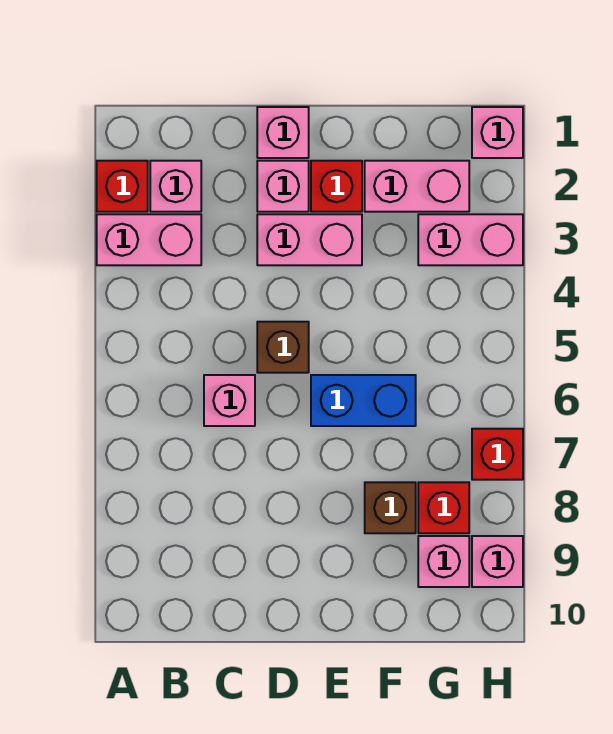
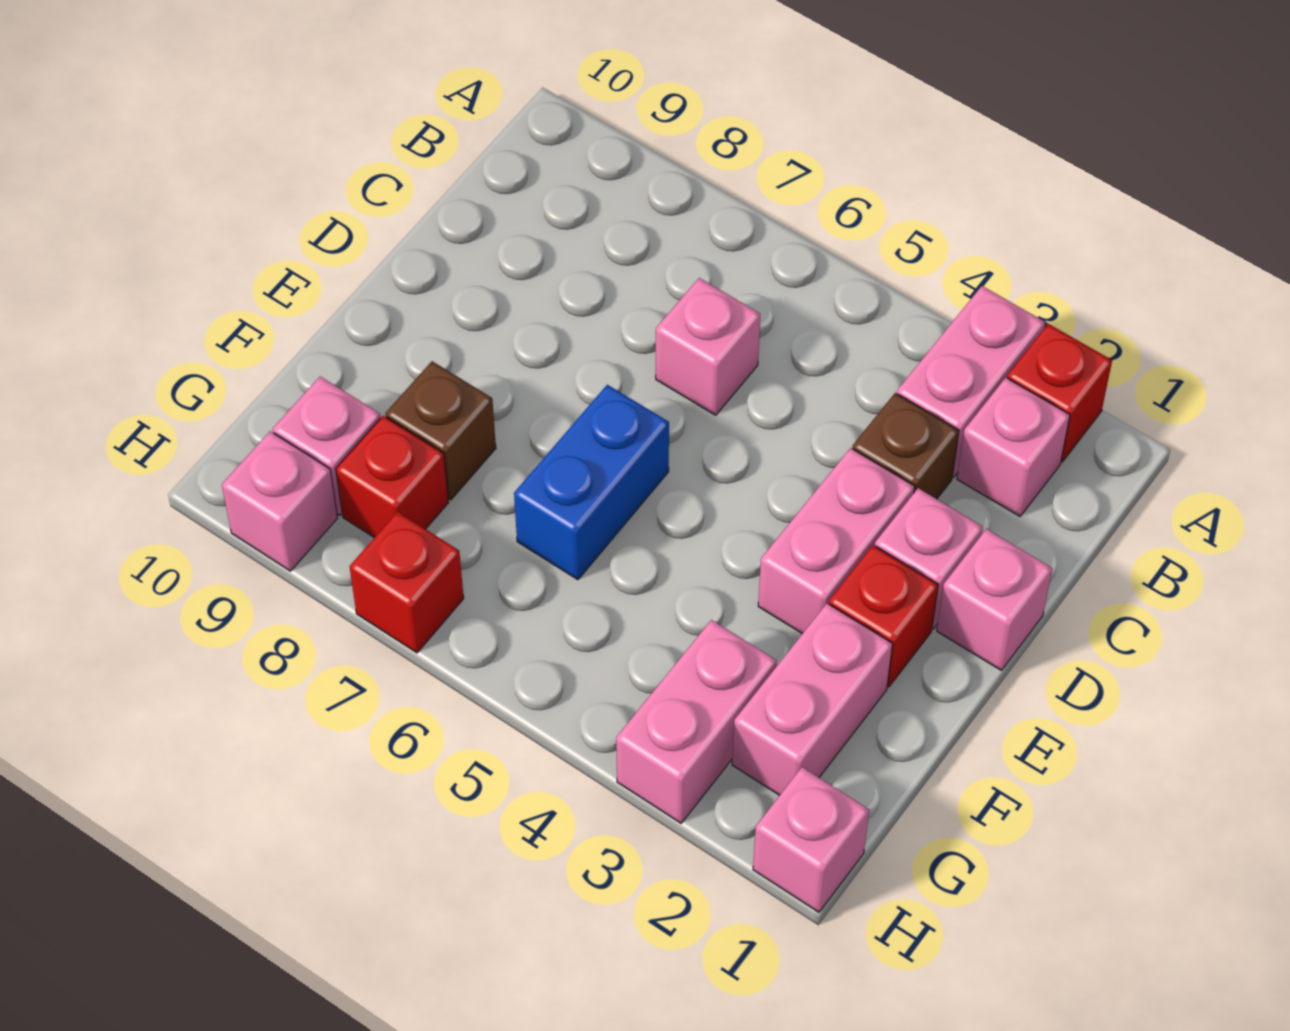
brown brick D5 level 1 -> brown brick C3 level 1

